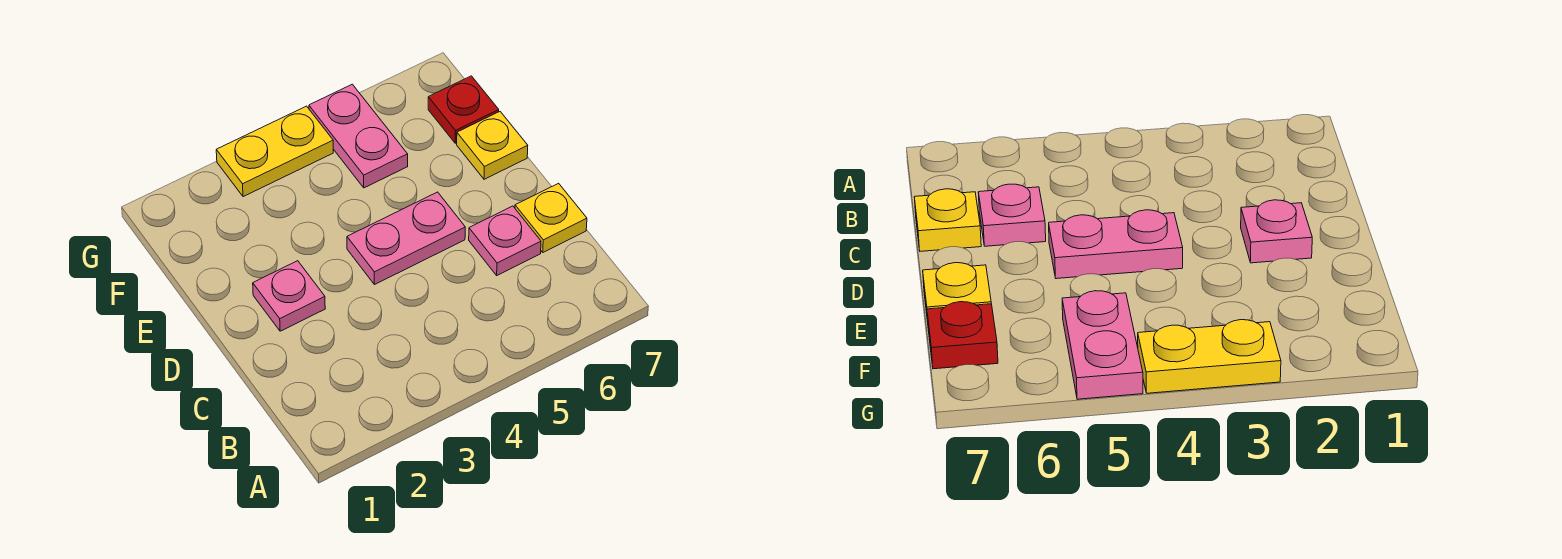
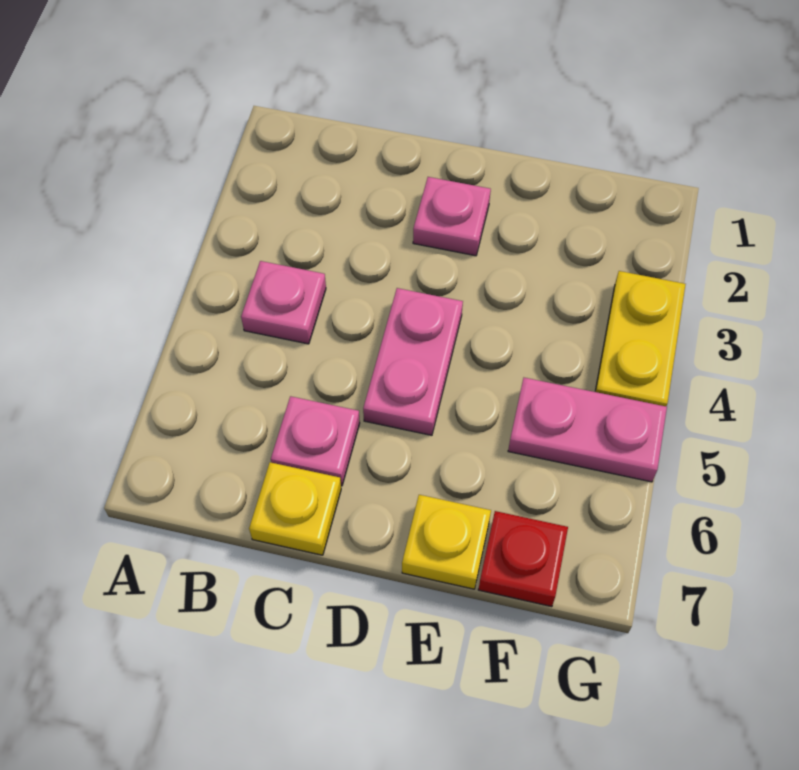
none -> pink plate B4 level 1

